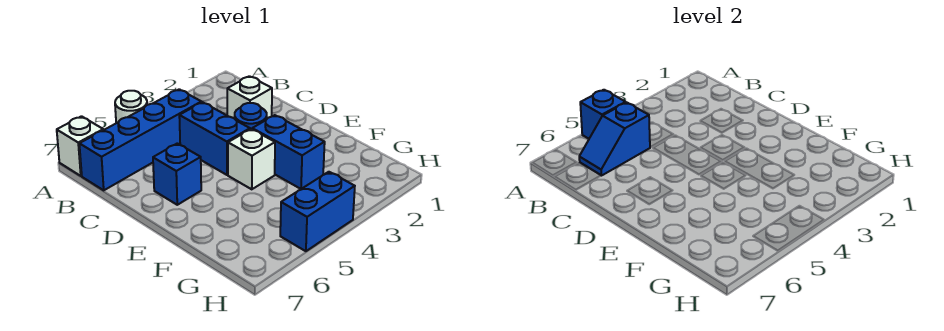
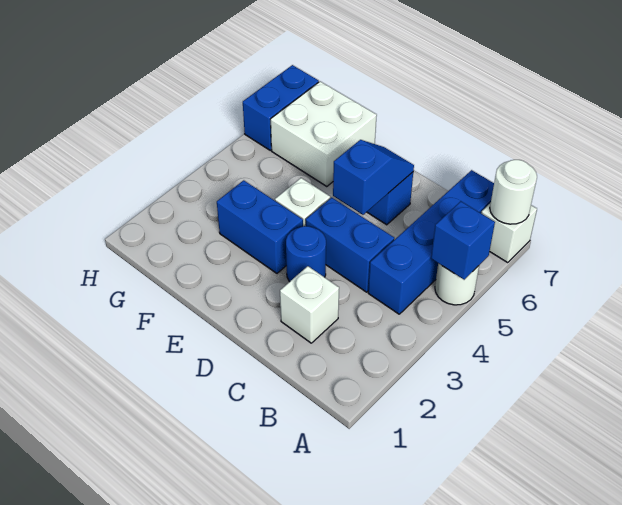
none -> white round brick A7 level 2
blue slope B5:B6 level 2 top 5 -> blue slope D5:D6 level 2 top 5
none -> white brick F6:G7 level 1
blue brick H4:H5 level 1 -> blue brick H6:H7 level 1

